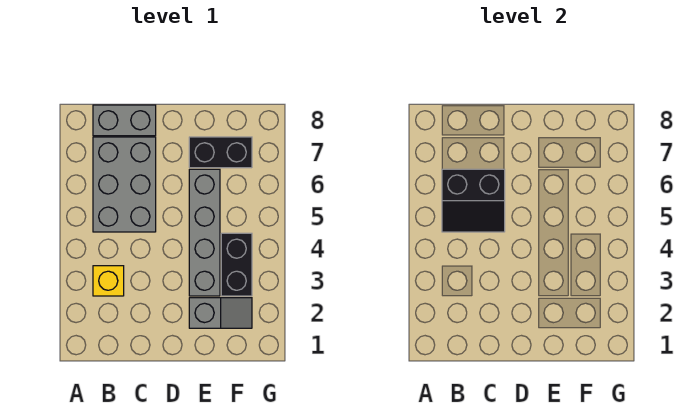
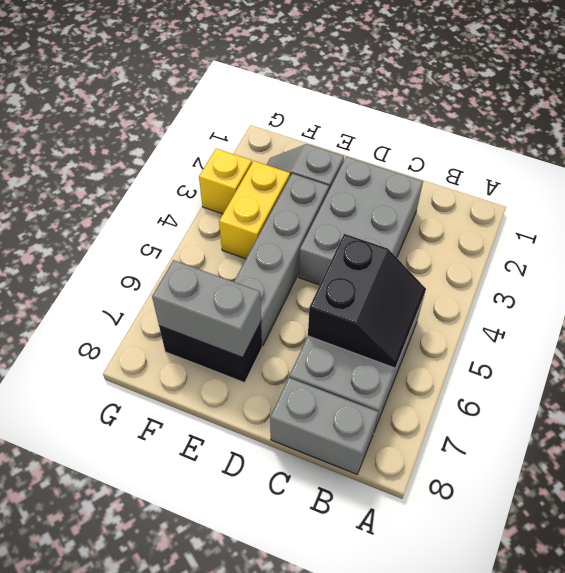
yellow brick B3 level 1 -> yellow brick G3 level 1
black slope B5:C6 level 2 top 6 -> black slope B5:C6 level 2 top C
none -> grey brick C2:D4 level 1
none -> grey brick E7:F7 level 2
black brick F3:F4 level 1 -> yellow brick F3:F4 level 1

